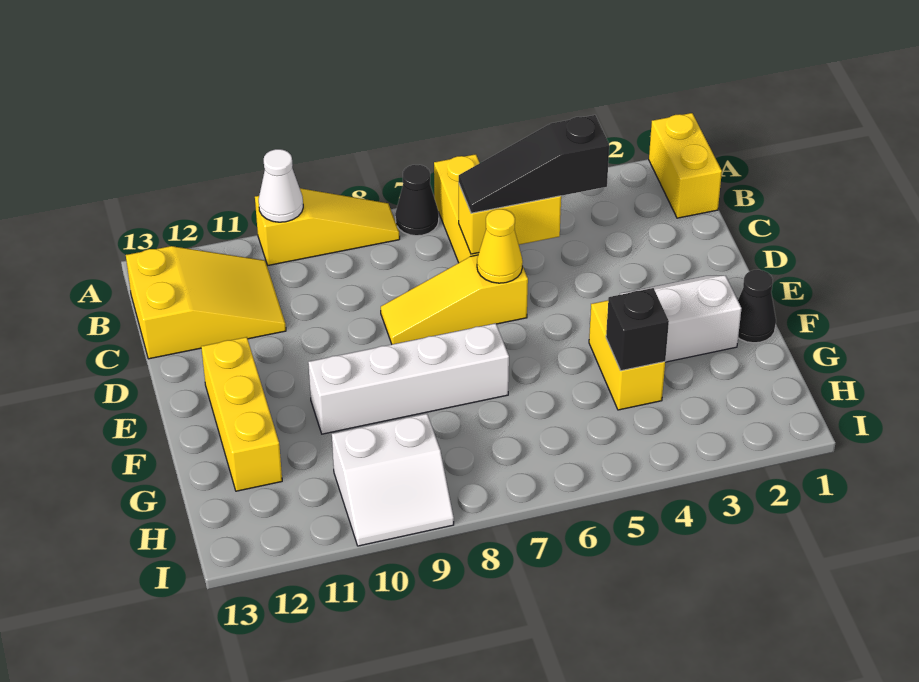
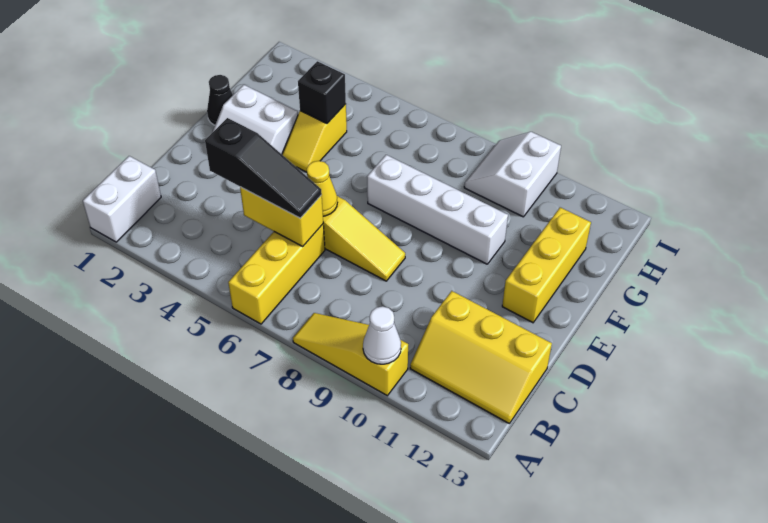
yellow brick A1:B1 level 1 -> white brick A1:B1 level 1
black cone A7 level 1 -> none
yellow slope B11:C13 level 1 top 13 -> yellow slope B11:C13 level 1 top C
yellow brick F4:G4 level 1 -> yellow slope F4:G4 level 1 top G
white slope H9:I10 level 1 top H -> white slope H9:I10 level 1 top 10

